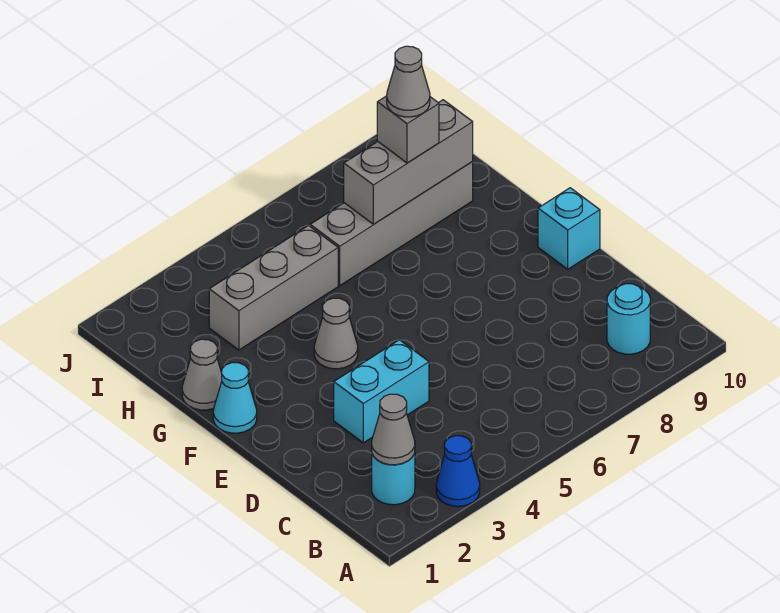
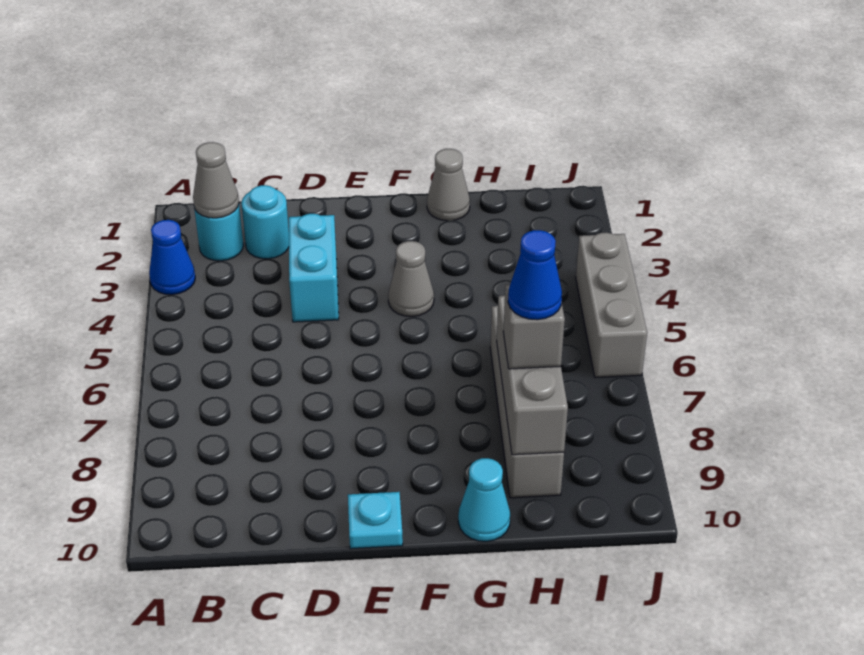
cyan round brick B9 level 1 -> cyan round brick C2 level 1
cyan brick E10 level 1 -> cyan plate E10 level 1
cyan cone F1 level 1 -> cyan cone G10 level 1
grey brick H3:H5 level 1 -> grey brick J4:J6 level 1
grey cone H8 level 4 -> blue cone H8 level 4

